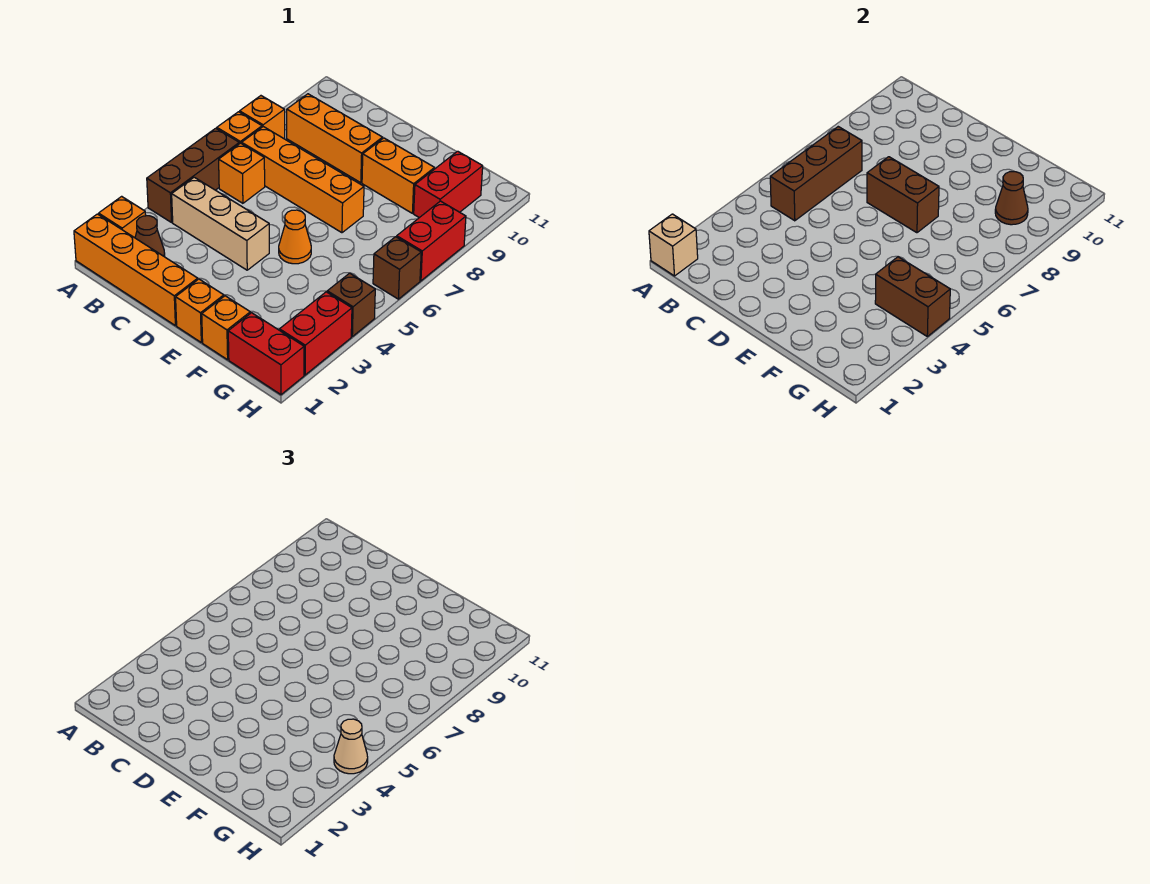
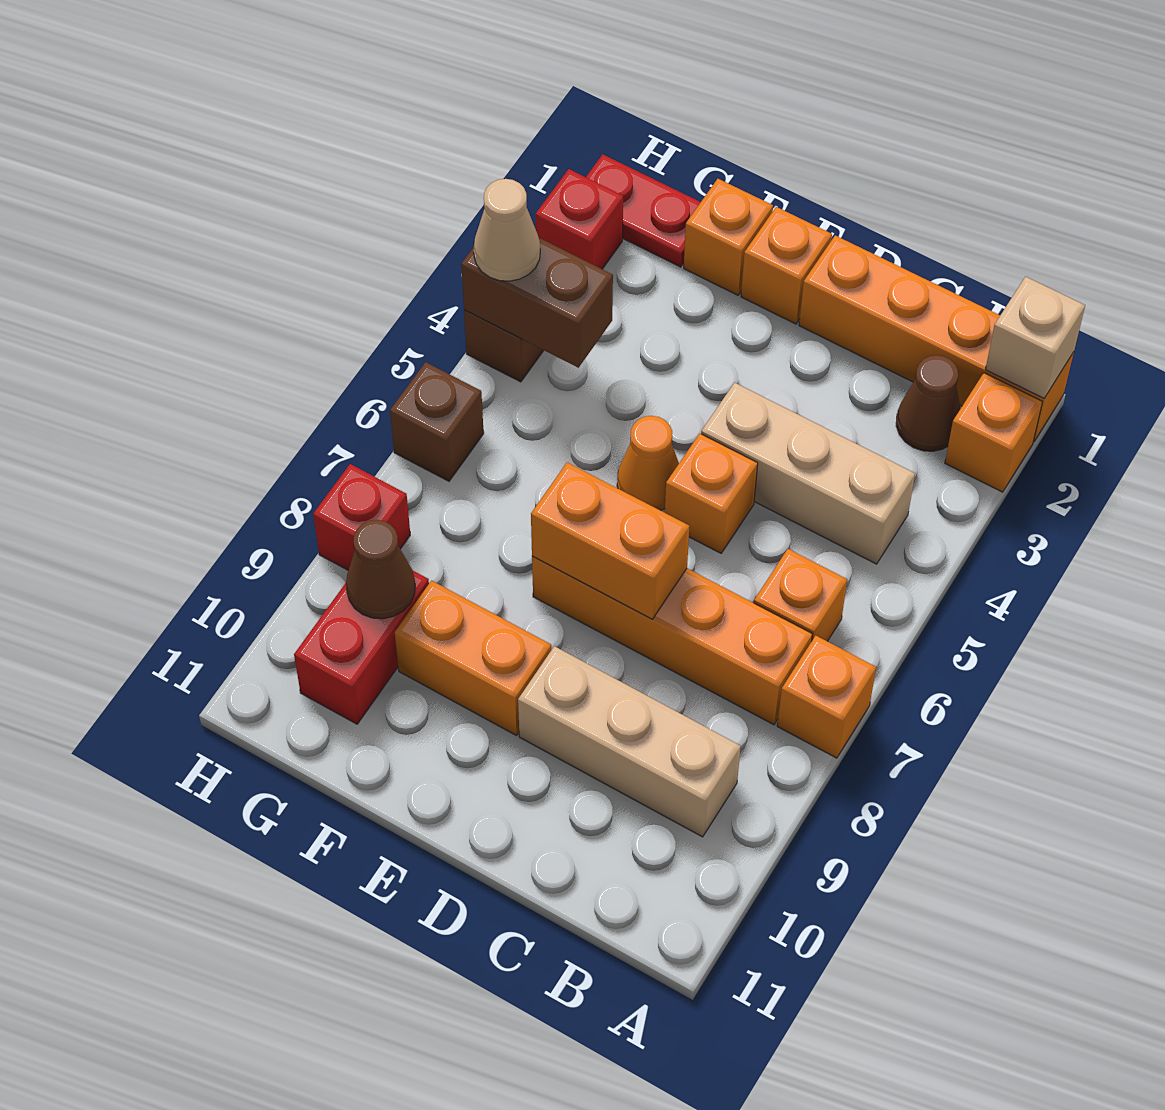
brown brick A4:A6 level 1 -> none
orange brick A8 level 1 -> orange brick D5 level 1
brown brick B5:B7 level 2 -> none
orange brick B9:D9 level 1 -> tan brick B9:D9 level 1
brown brick D7:E7 level 2 -> orange brick D7:E7 level 2
red brick G1:H1 level 1 -> red plate G1:H1 level 1
red brick H2:H3 level 1 -> red brick H2 level 1
red brick H7:H8 level 1 -> red brick H8 level 1

